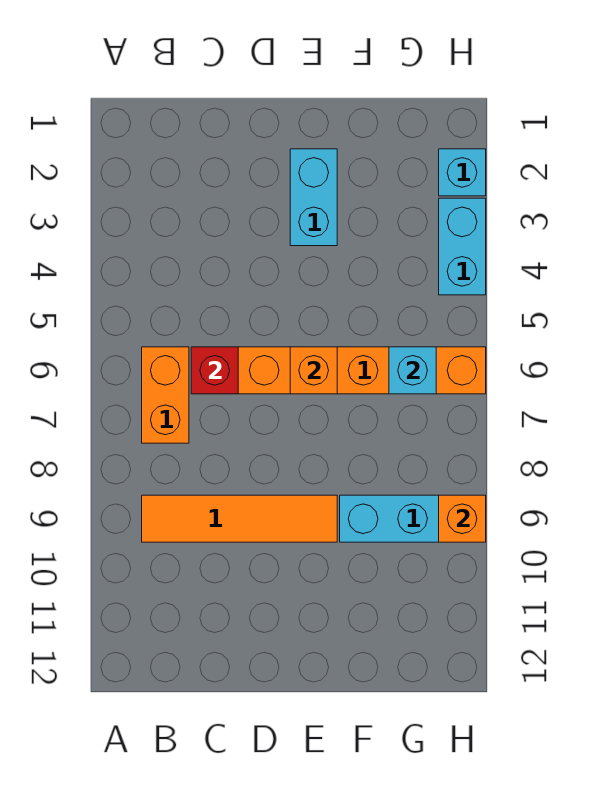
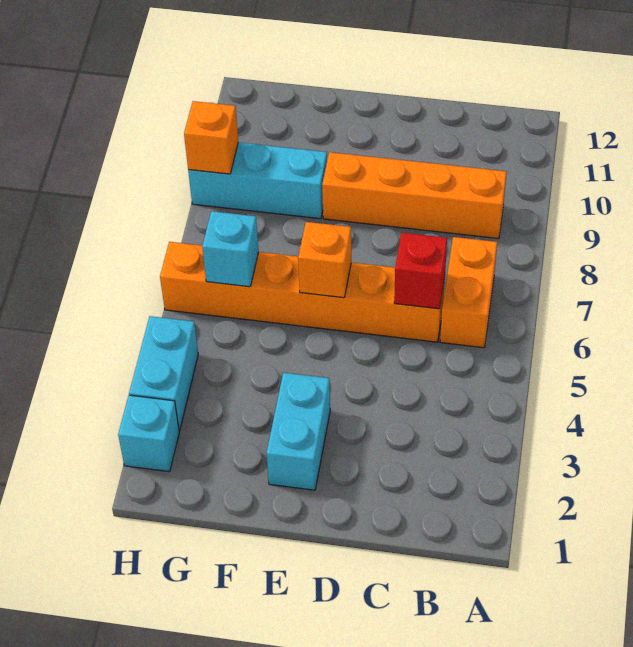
orange tile B9:E9 level 1 -> orange brick B9:E9 level 1

